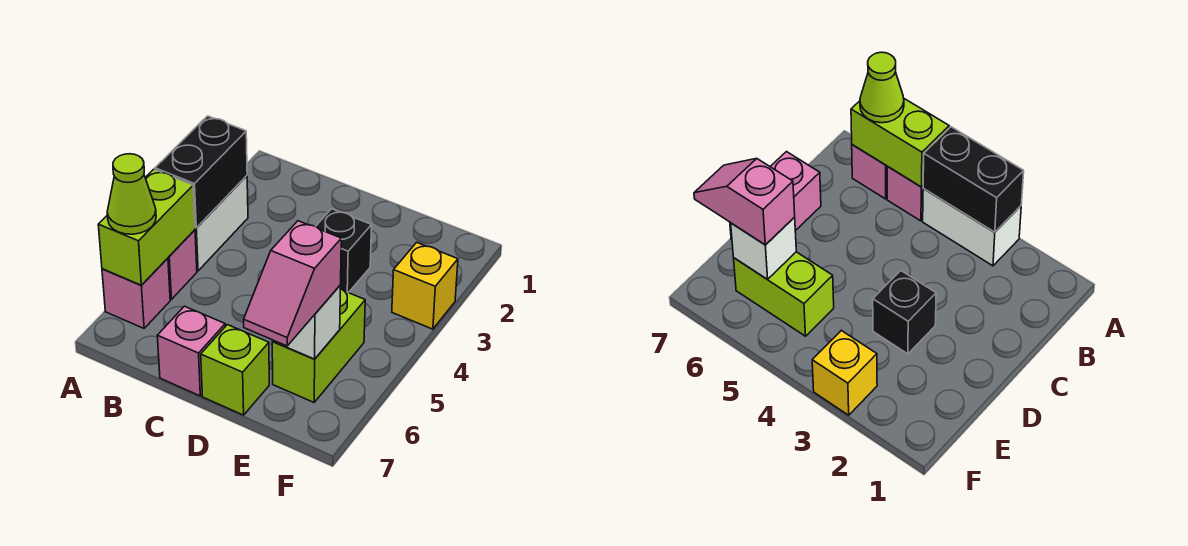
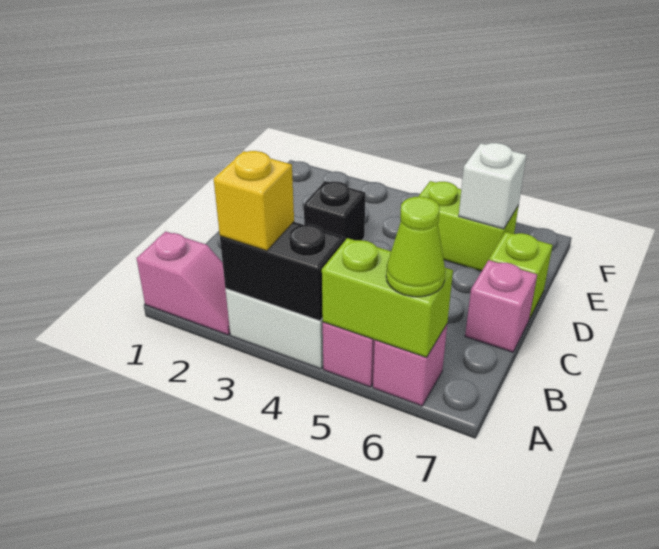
pink slope E6:E7 level 3 top 6 -> pink slope A1:A2 level 1 top 1
yellow brick F3 level 1 -> yellow brick A3 level 3

